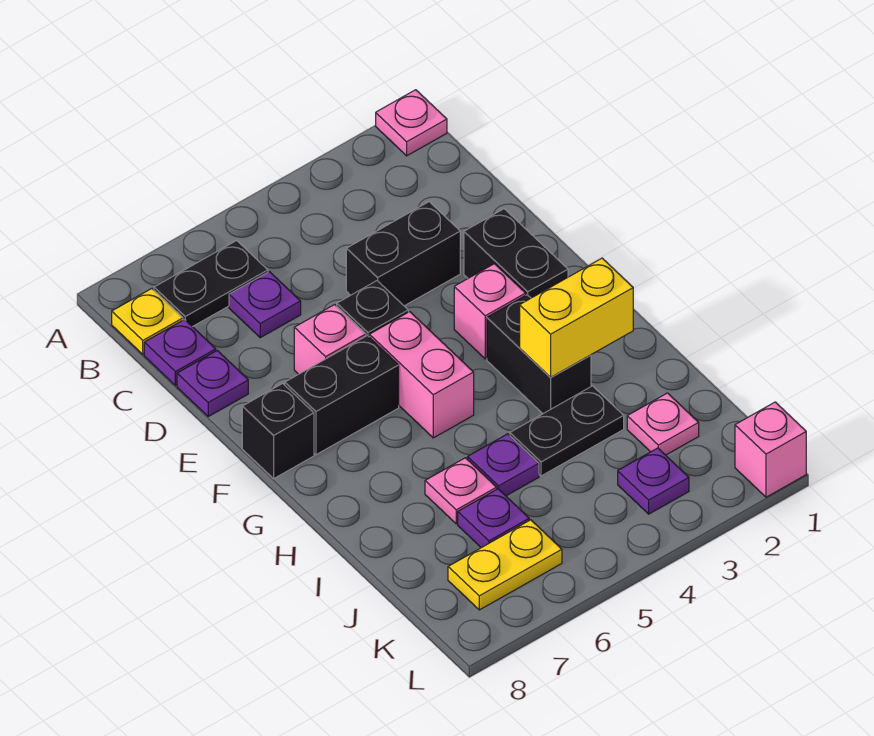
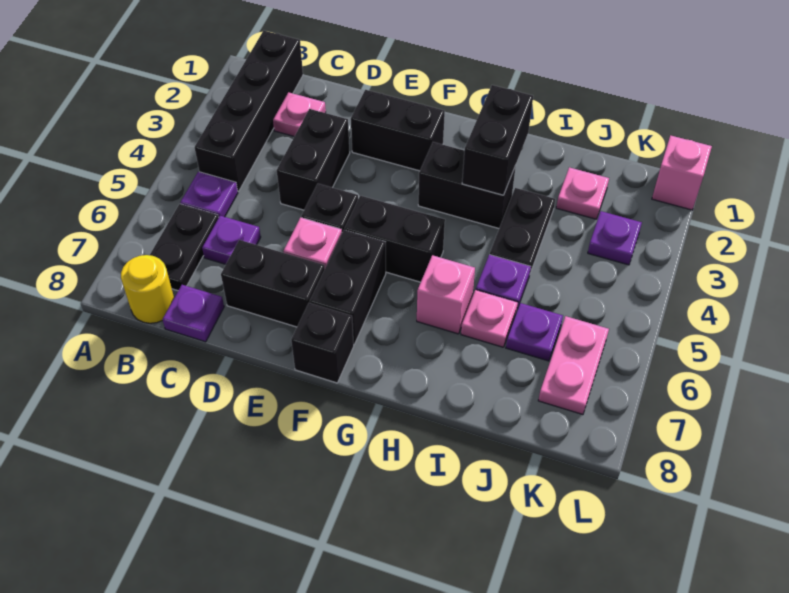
pink plate A1 level 1 -> pink plate C2 level 1
none -> black brick B1:B4 level 1
yellow plate B8 level 1 -> yellow round brick B8 level 1
none -> black brick D7:E7 level 1
purple plate D8 level 1 -> purple plate B5 level 1
pink brick F3 level 1 -> pink brick H6 level 1
pink brick F5:G5 level 1 -> black brick F5:G5 level 1
yellow brick H2:H3 level 2 -> black brick H2:H3 level 2
yellow plate K6:K7 level 1 -> pink plate K6:K7 level 1

